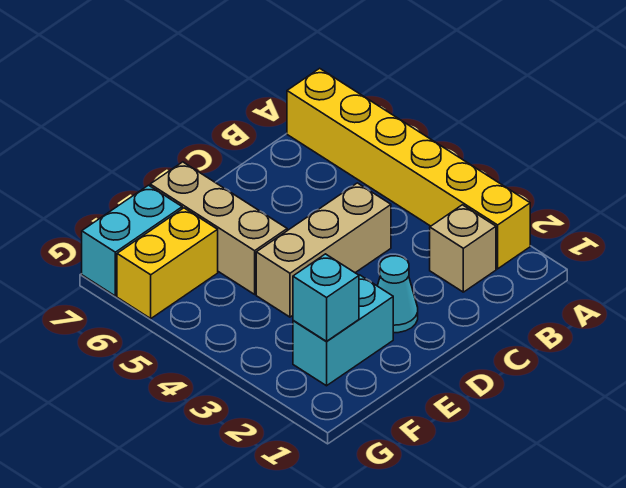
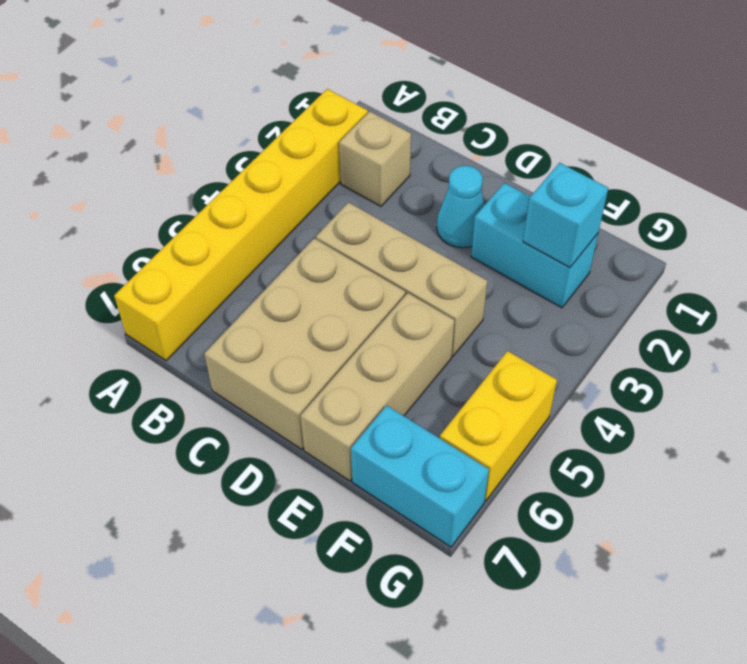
none -> tan brick C5:D7 level 1
yellow brick F6:G6 level 1 -> yellow brick G5:G6 level 1

